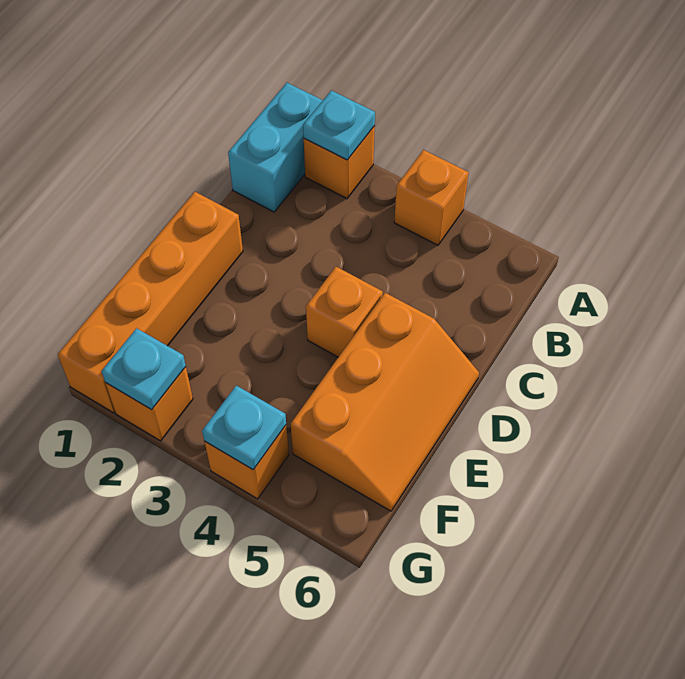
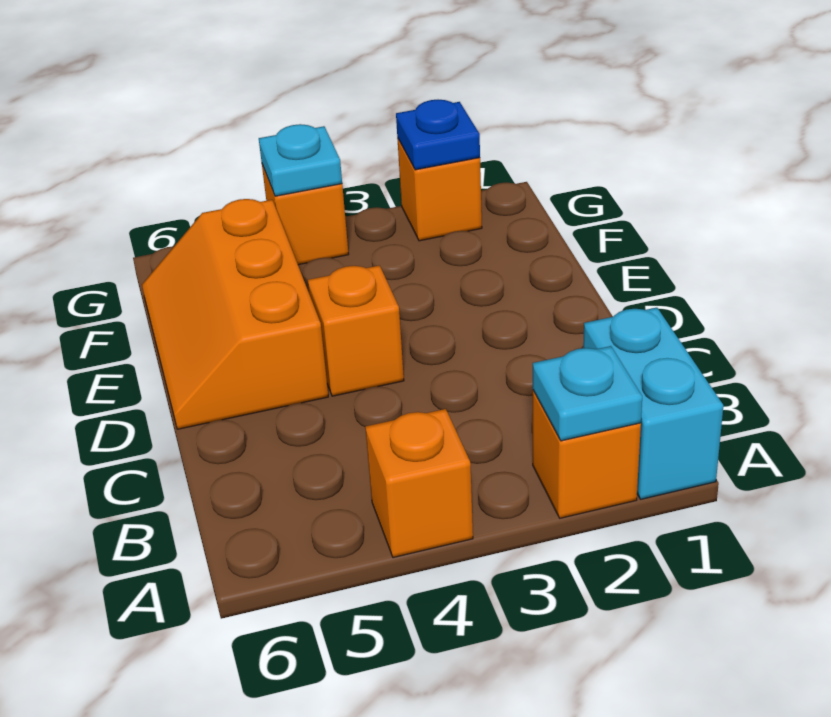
orange brick D1:G1 level 1 -> none
cyan plate G2 level 2 -> blue plate G2 level 2

